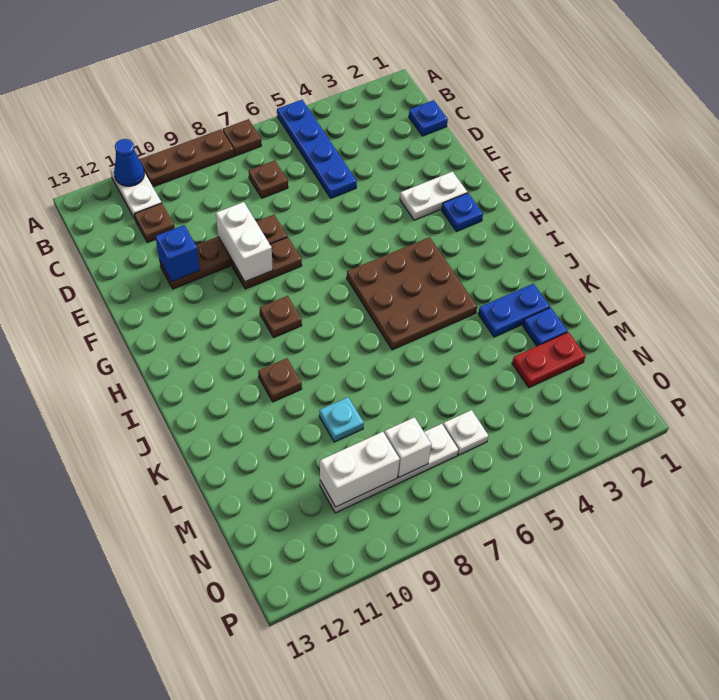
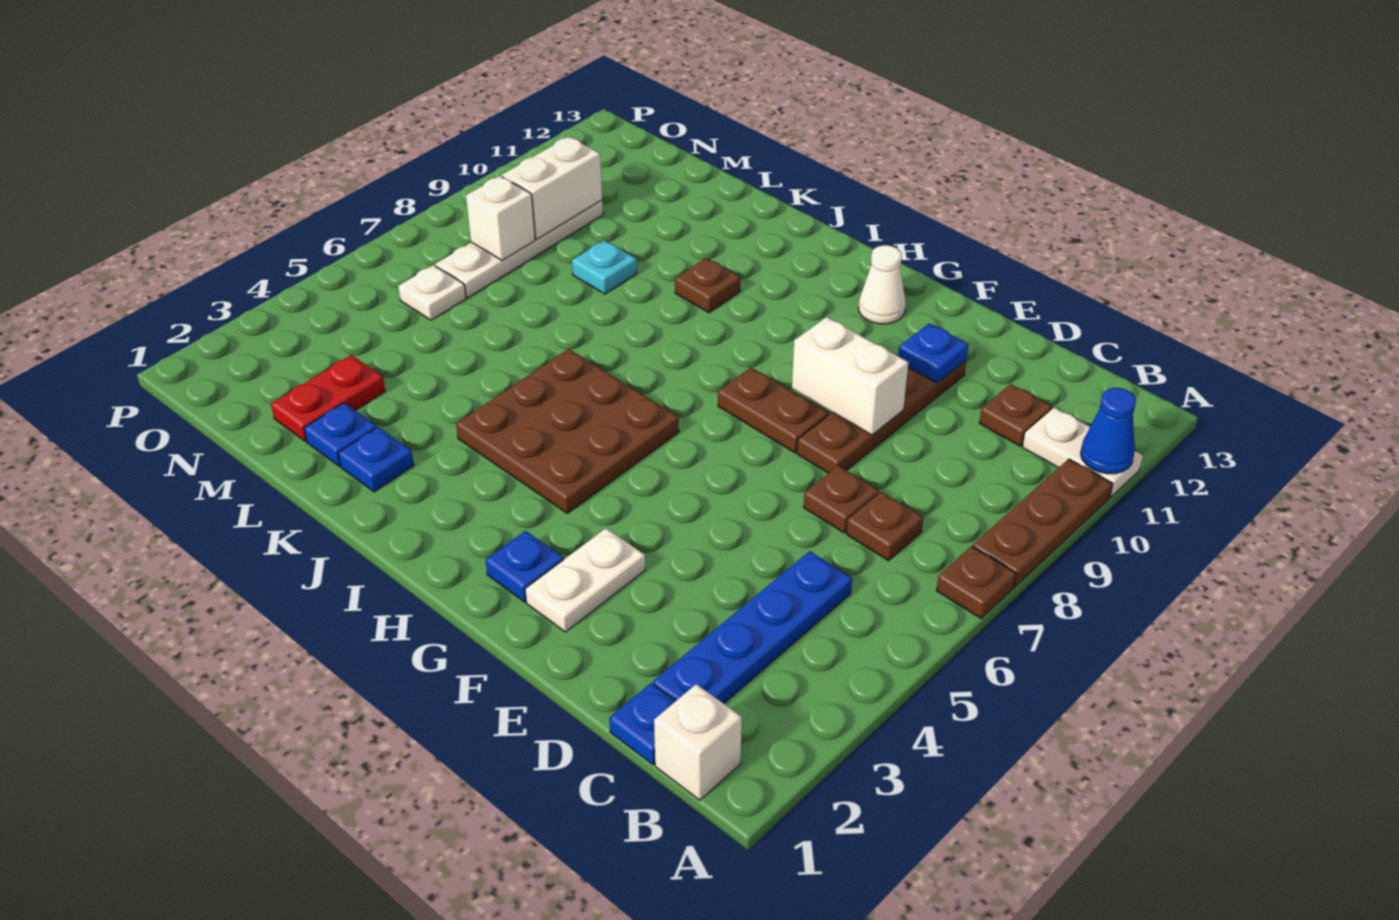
blue plate A5:D5 level 1 -> blue plate C2:C5 level 1
none -> white brick B1 level 1
blue brick E11 level 2 -> blue plate E11 level 2
brown plate F8:F9 level 1 -> brown plate F8:G8 level 1
none -> white cone G12 level 1
brown plate H9 level 1 -> brown plate D7 level 1
blue plate K2:K3 level 1 -> blue plate K2 level 1

